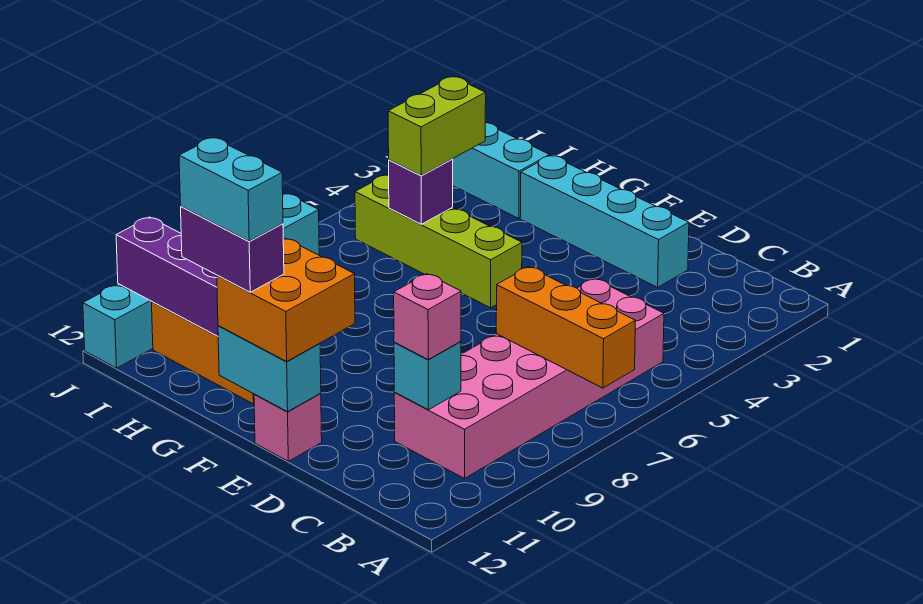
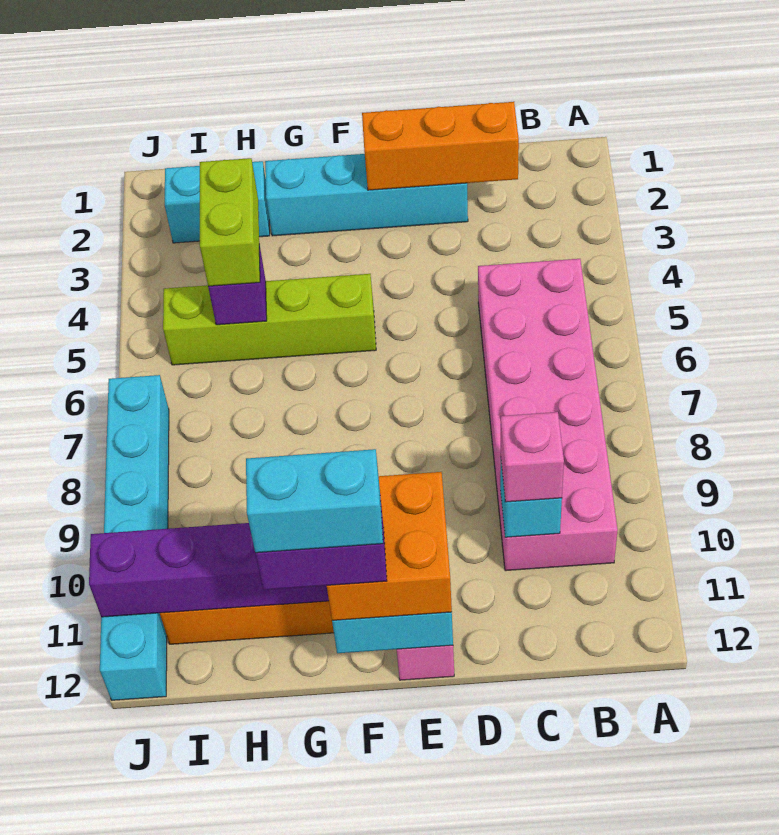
orange brick A7:C7 level 2 -> orange brick C2:E2 level 2

